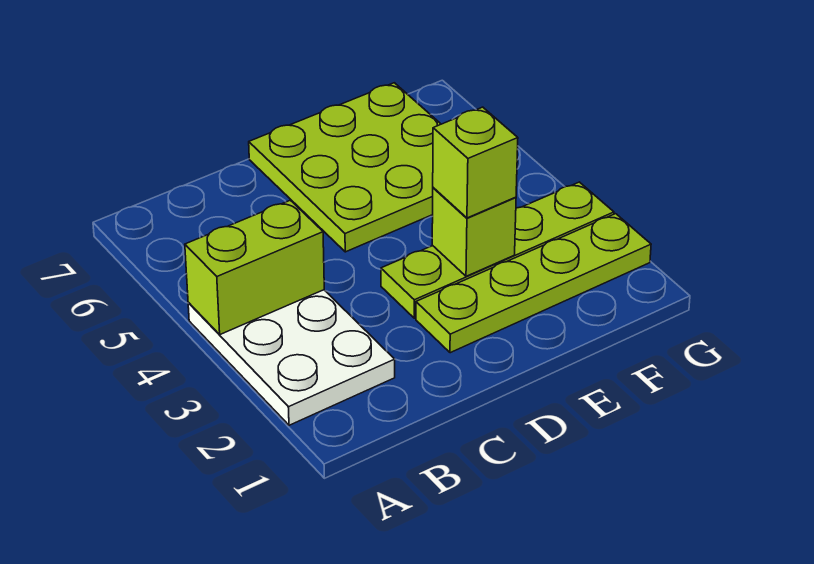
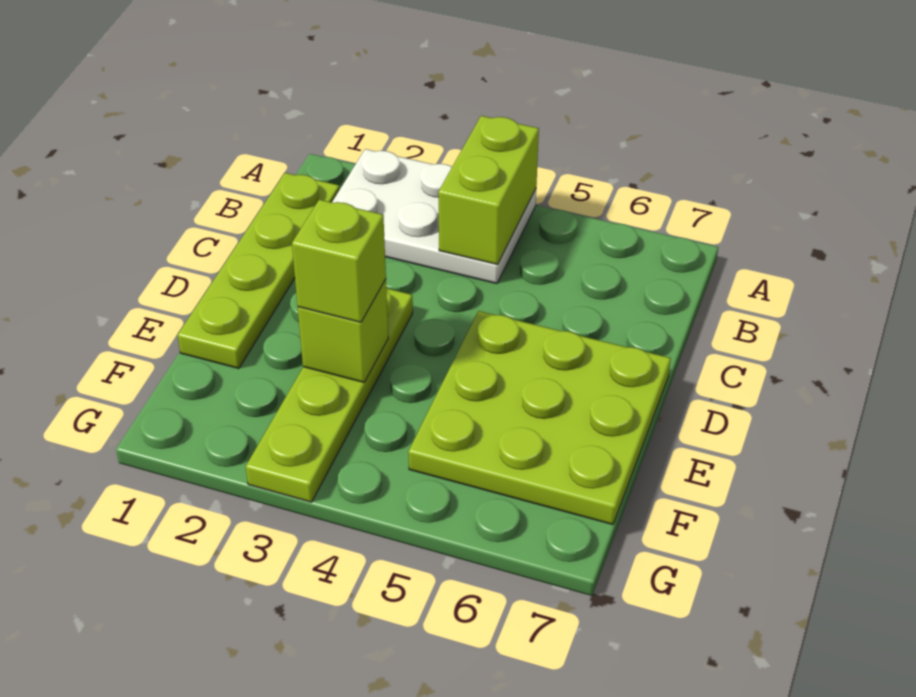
lime plate D2:G2 level 1 -> lime plate B1:E1 level 1

